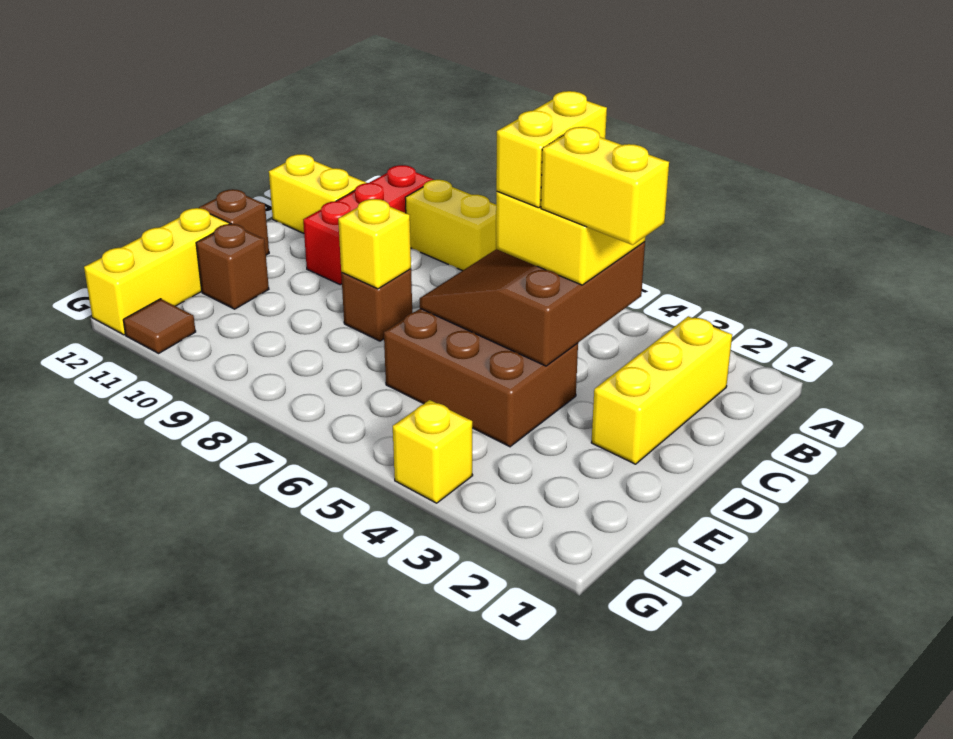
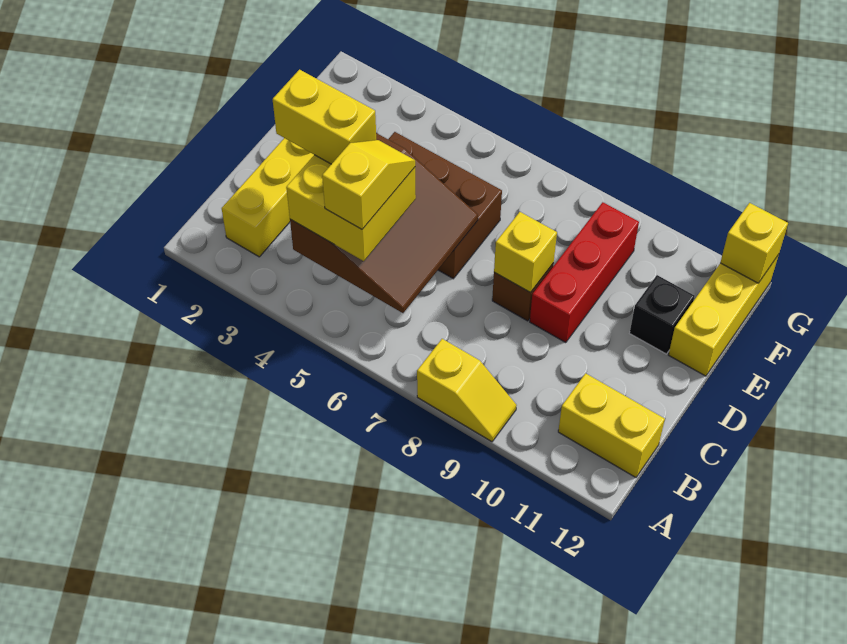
yellow brick A8:A9 level 1 -> yellow slope A8:A9 level 1 top 8
red brick A10:C10 level 1 -> red brick D9:F9 level 1
yellow brick B5:C5 level 4 -> yellow slope B5:C5 level 4 top B
brown brick D12 level 1 -> none
brown brick E11 level 1 -> black brick E11 level 1
yellow brick G4 level 1 -> yellow brick G12 level 2
brown tile G11 level 1 -> none

